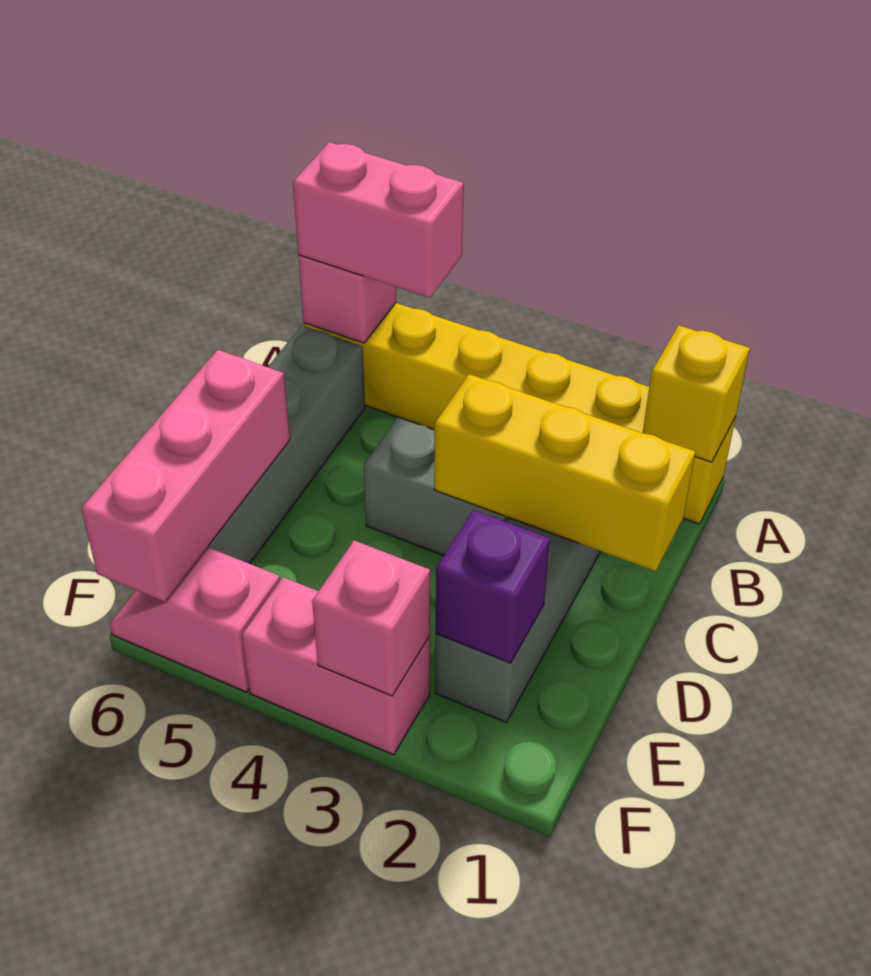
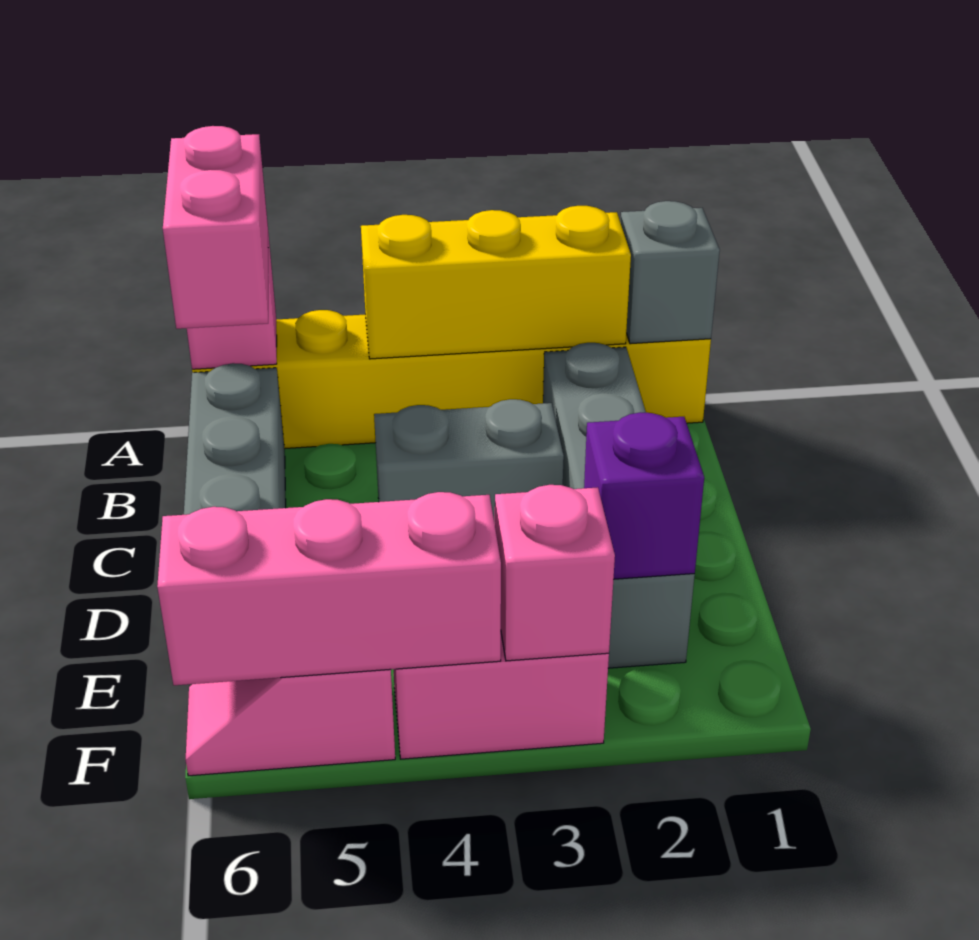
yellow brick A1 level 2 -> grey brick A1 level 2
pink brick A5:A6 level 3 -> pink brick A6:B6 level 3
yellow brick C1:C3 level 2 -> yellow brick A2:A4 level 2
pink brick D6:F6 level 2 -> pink brick F4:F6 level 2

